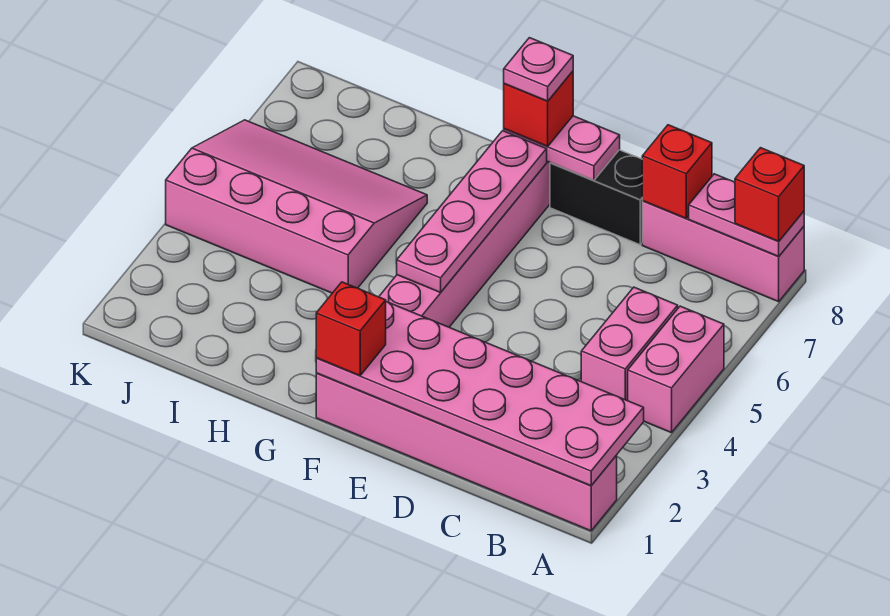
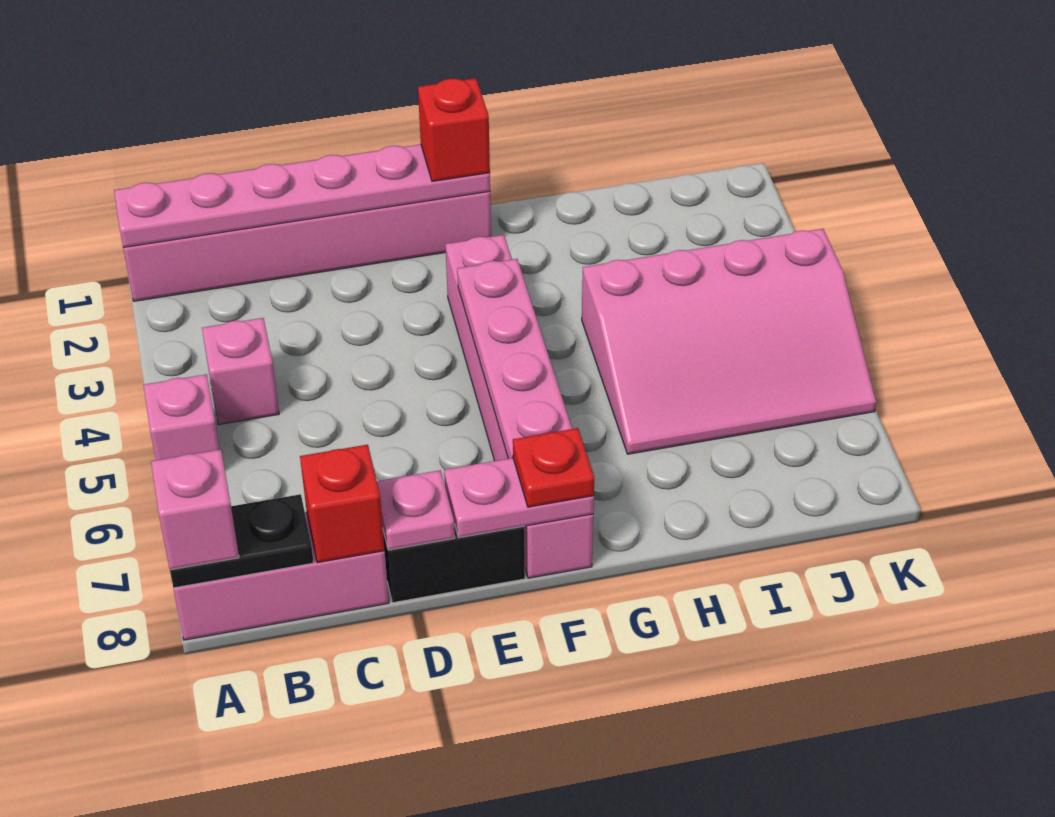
pink plate A1:F2 level 2 -> pink plate A1:F1 level 2
pink brick A4:A5 level 1 -> pink brick A5 level 1
pink plate A8:B8 level 2 -> black plate A8:B8 level 2
red brick A8 level 3 -> pink brick A8 level 3
pink brick B4:B5 level 1 -> pink brick B4 level 1
red brick F8 level 3 -> red plate F8 level 3
pink plate F8 level 4 -> pink plate D8 level 2

